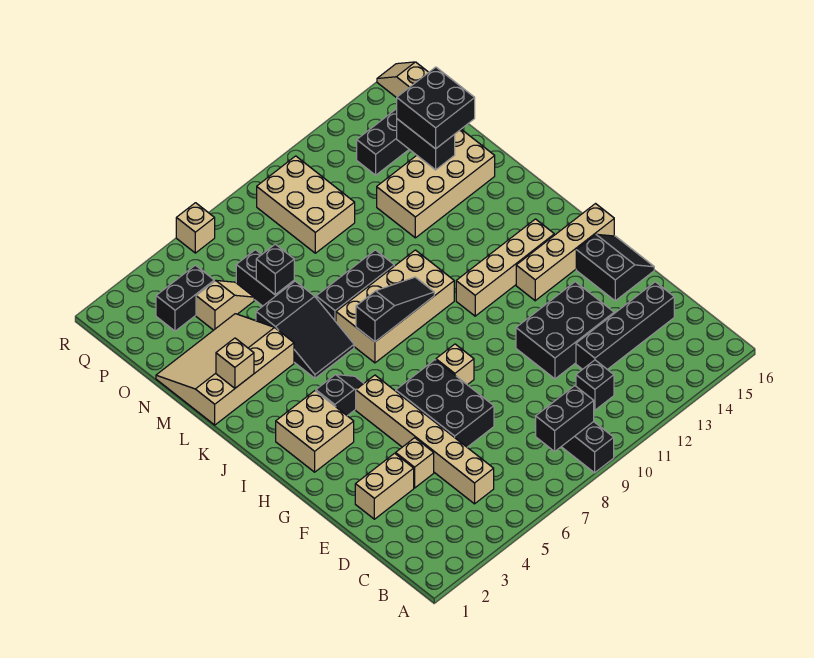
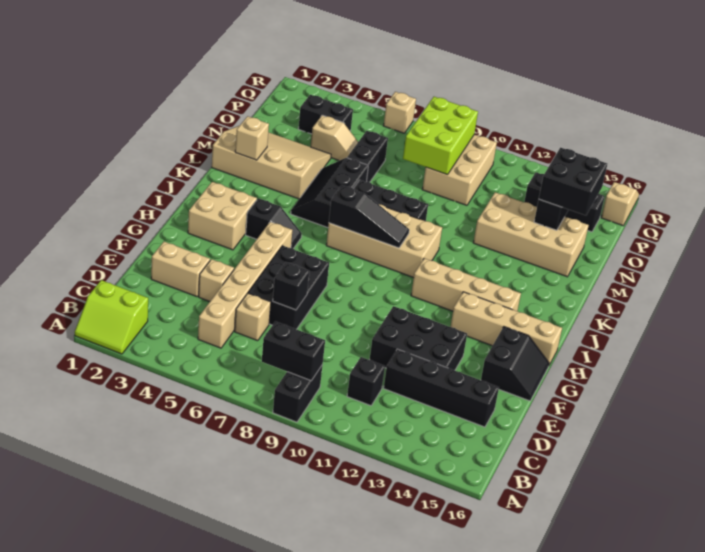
none -> lime slope A1:B2 level 1 top B
tan brick G8 level 1 -> tan brick D6 level 1
black slope K5:M6 level 1 top M -> black slope K5:M6 level 1 top 6
black brick N6 level 2 -> black brick E7 level 2
none -> lime brick O8:Q9 level 2

